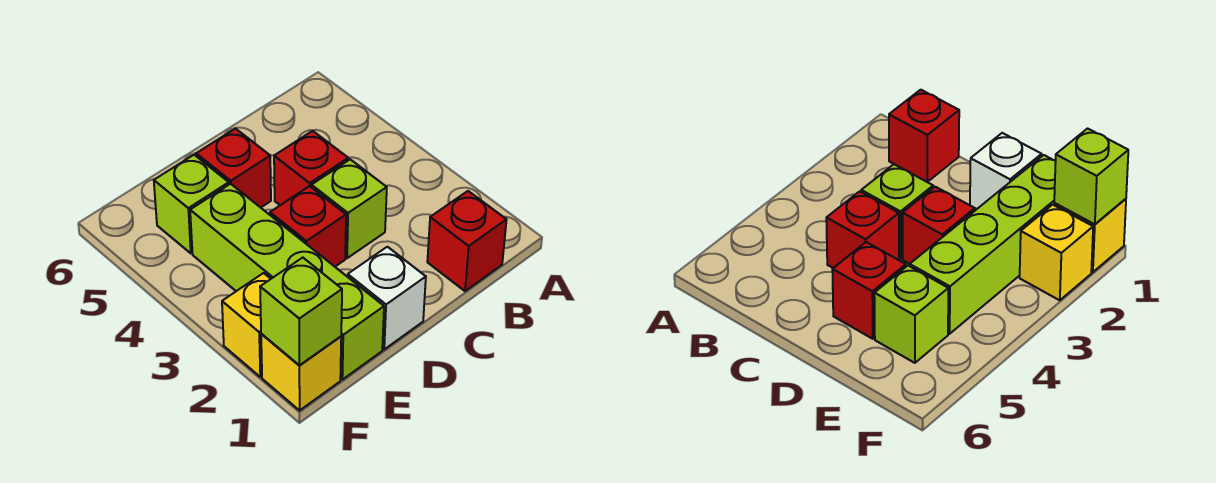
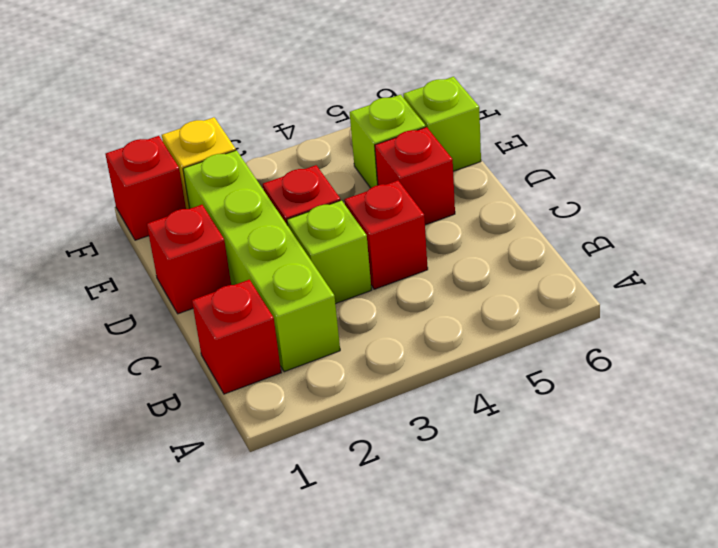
white brick D1 level 1 -> red brick D1 level 1
lime brick E1:E4 level 1 -> lime brick B2:E2 level 1
yellow brick F1 level 1 -> red brick F1 level 1
lime brick F1 level 2 -> lime brick E6 level 1

